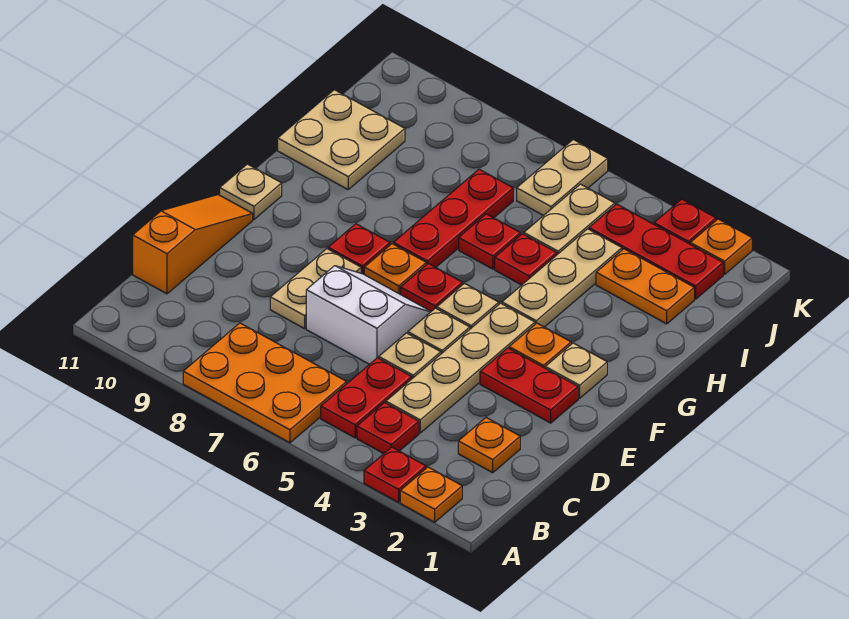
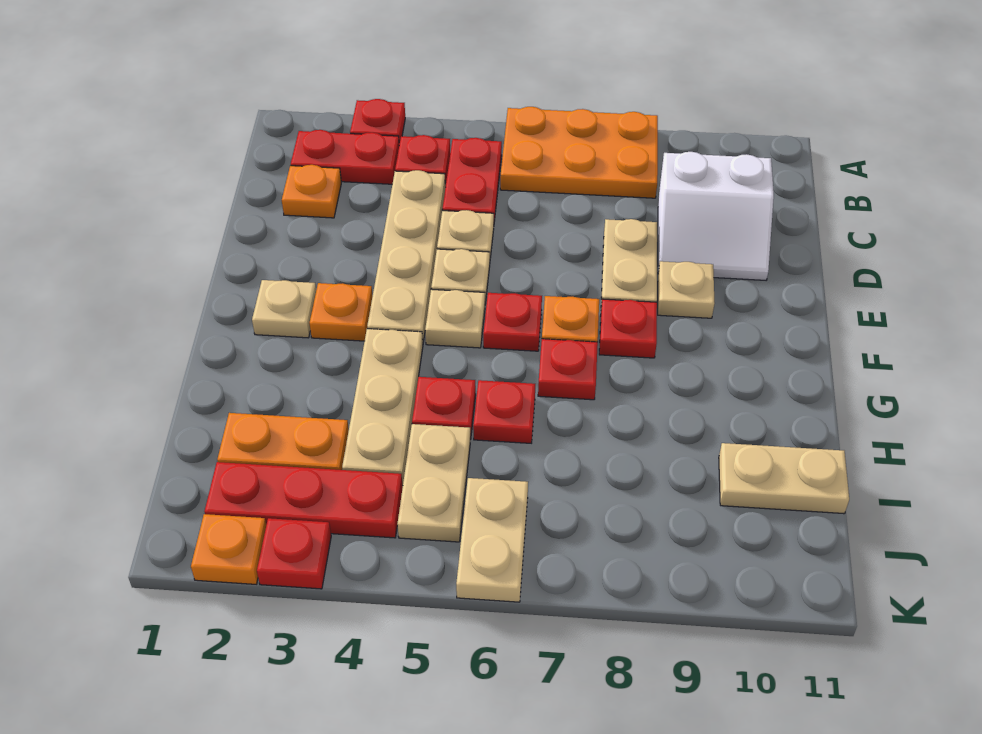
orange plate A2 level 1 -> none
orange slope C11:E11 level 1 top C -> none
white slope D6:E7 level 1 top D -> white slope C9:D10 level 1 top C
red plate E2:E3 level 1 -> red plate B2:B3 level 1
tan plate F11 level 1 -> tan plate E9 level 1
red plate G7:I7 level 1 -> red plate G7 level 1
tan plate H10:I11 level 1 -> tan plate I10:I11 level 1

